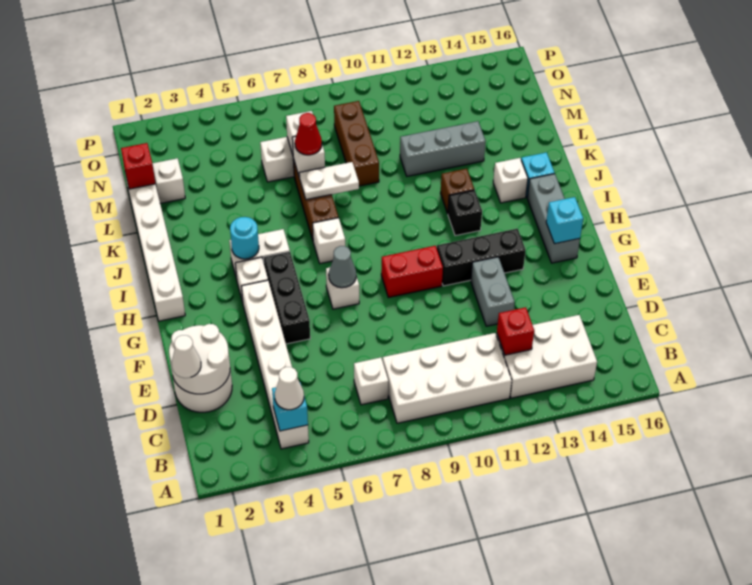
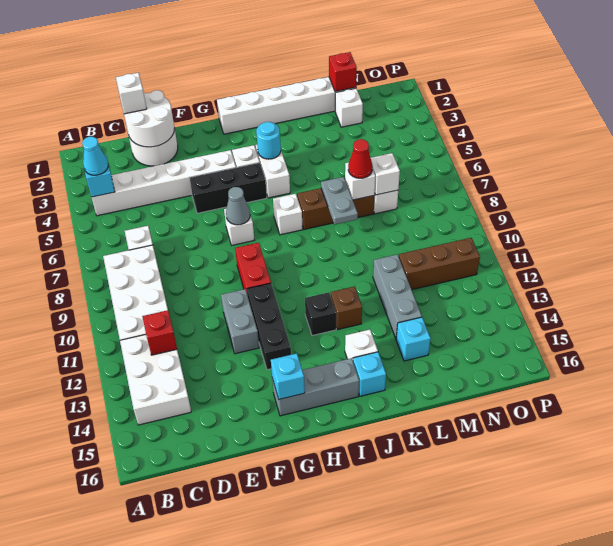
white cone B4 level 3 -> cyan cone B4 level 3
white cone D1 level 3 -> white brick D1 level 3
grey brick E12:F12 level 1 -> grey brick F11:F12 level 1
white plate K7:K8 level 2 -> grey plate K7:K8 level 2
brown brick L9:N9 level 1 -> brown brick M11:O11 level 1
none -> cyan brick L14 level 1

